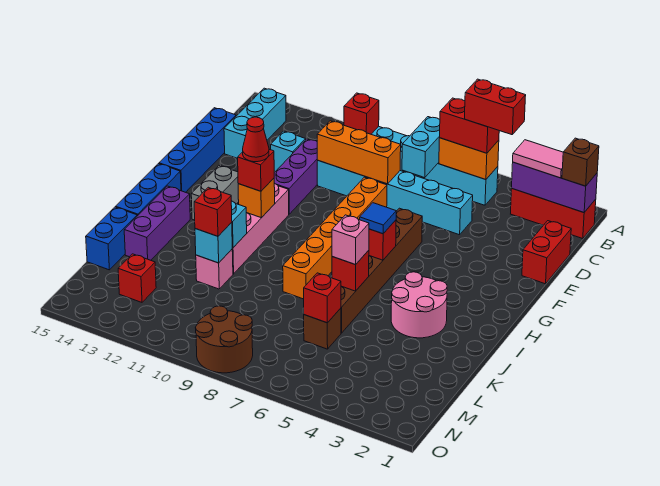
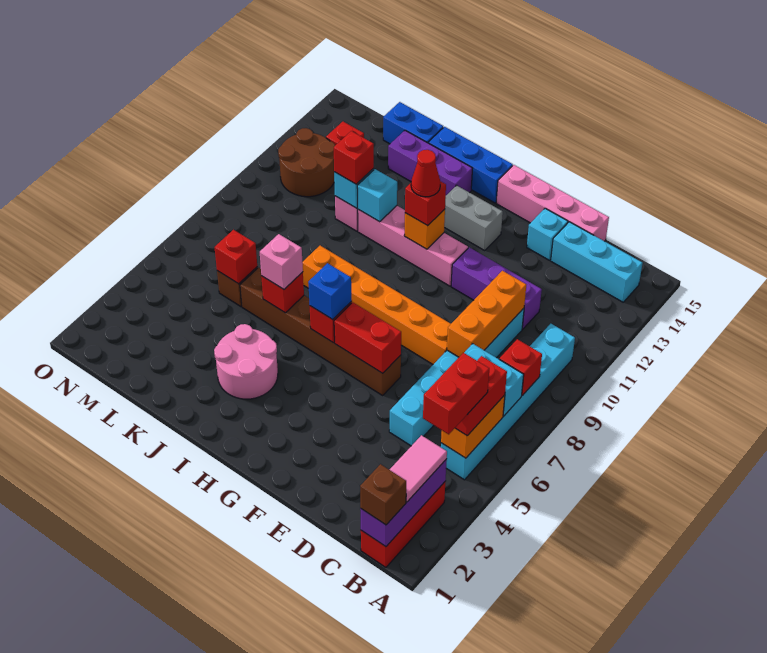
red brick B10 level 2 -> red brick B8 level 2
red brick D1:E1 level 1 -> red brick F6:G6 level 2
cyan brick D12 level 1 -> cyan brick E14 level 1
blue brick D15:G15 level 1 -> pink brick D15:G15 level 1
blue tile H6 level 3 -> blue brick H6 level 3
brown round brick N8:O9 level 1 -> brown round brick M11:N12 level 1

